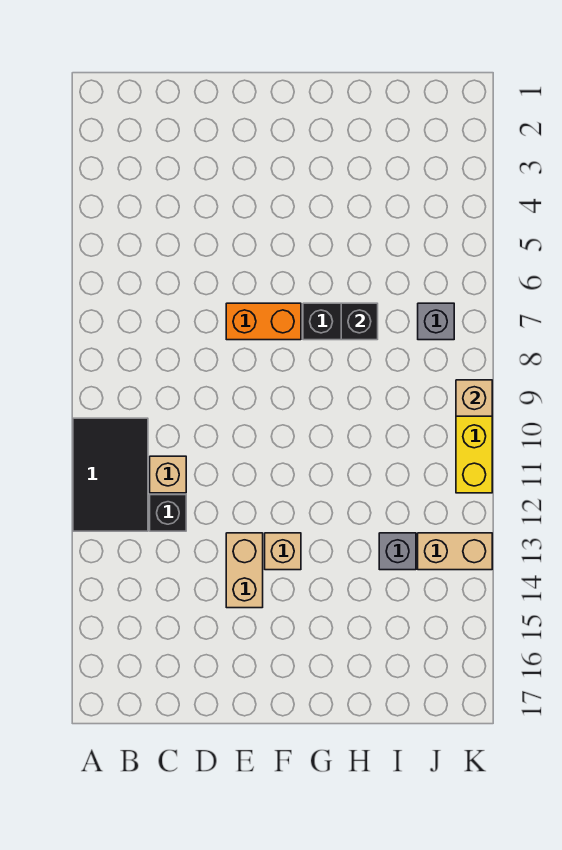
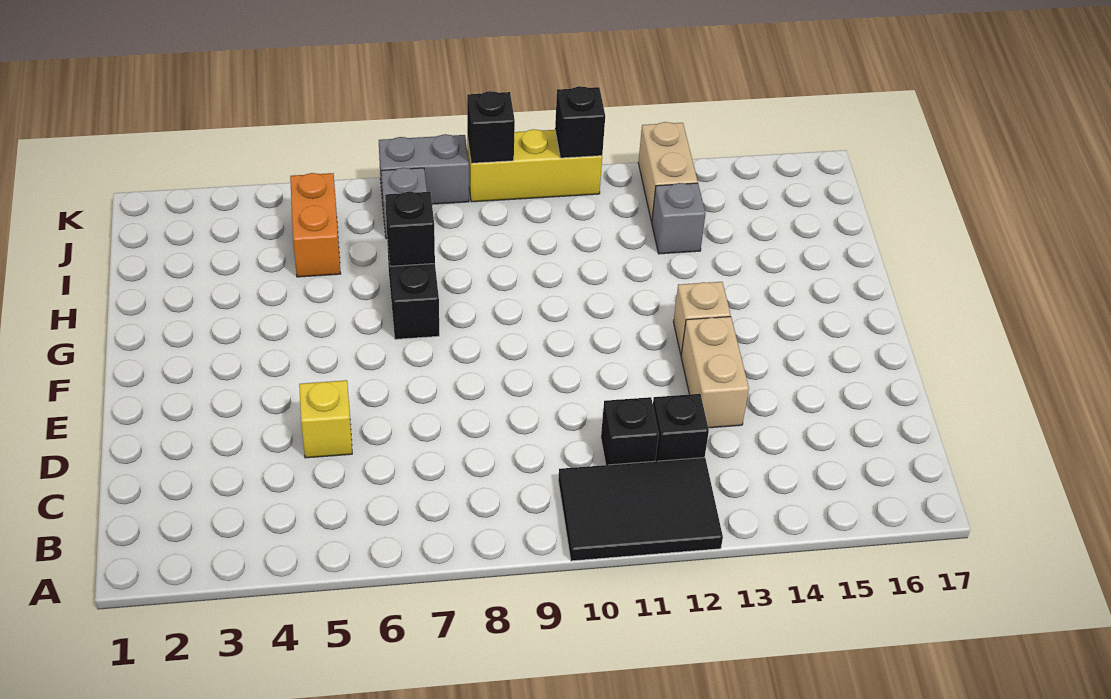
tan brick C11 level 1 -> black brick C11 level 1
none -> yellow brick D5 level 1
orange brick E7:F7 level 1 -> orange brick I5:J5 level 1
tan brick E13:E14 level 1 -> tan brick D13:E13 level 1
none -> grey brick K7:K8 level 1
tan brick K9 level 2 -> black brick K9 level 2
none -> black brick K11 level 2

